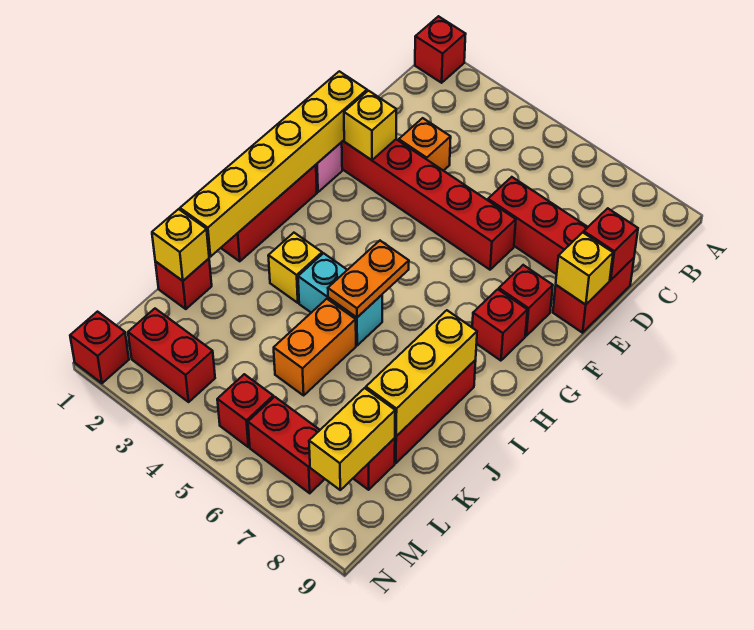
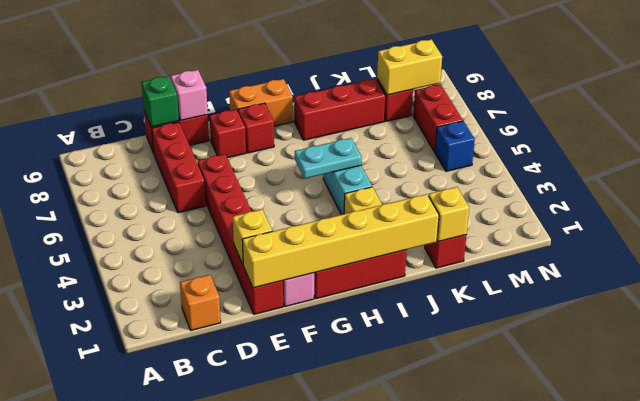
red brick A1 level 1 -> none
orange brick D3 level 1 -> orange brick C1 level 1
red brick D9 level 2 -> green brick D9 level 2
yellow brick E9 level 2 -> pink brick E9 level 2
orange plate H5:I5 level 2 -> cyan plate H5:I5 level 2
yellow brick I8:K8 level 2 -> none
orange brick J5:K5 level 1 -> orange brick G9:H9 level 1
red brick M2:M3 level 1 -> none
red brick M5 level 1 -> blue brick M5 level 1
red brick N1 level 1 -> none

